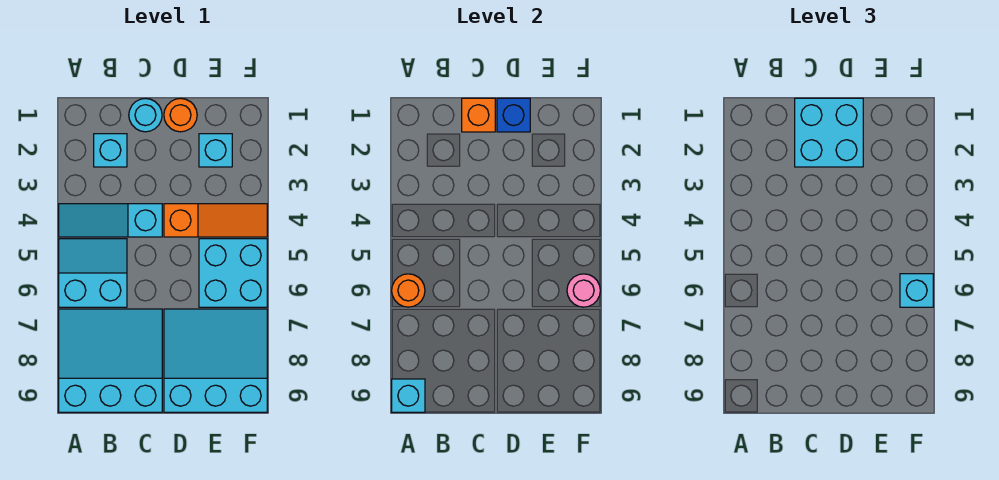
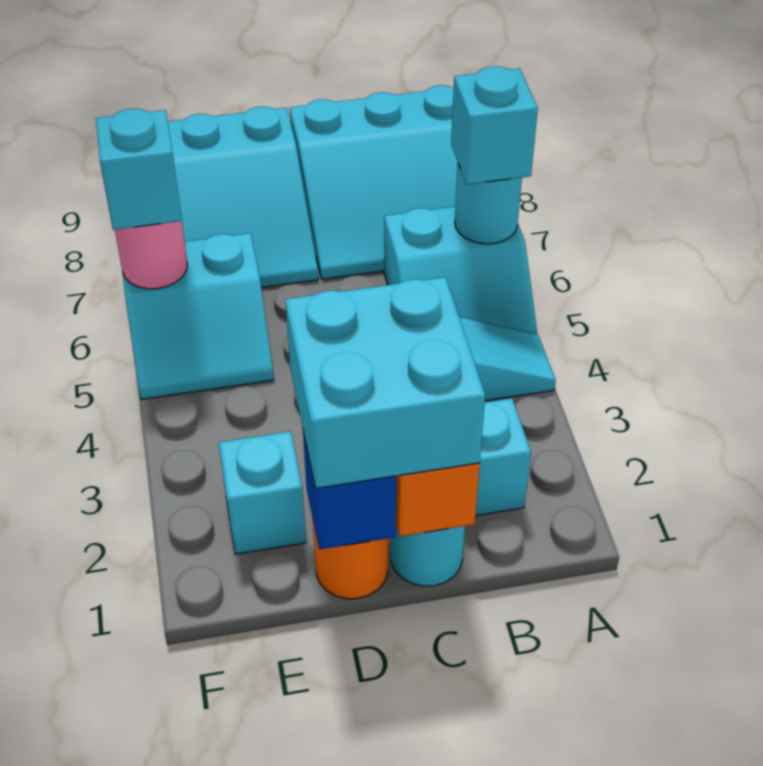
orange round brick A6 level 2 -> cyan round brick A6 level 2
cyan brick A9 level 2 -> cyan brick A6 level 3
orange slope D4:F4 level 1 top D -> none
cyan brick E5:F6 level 1 -> cyan slope E5:F6 level 1 top 6

